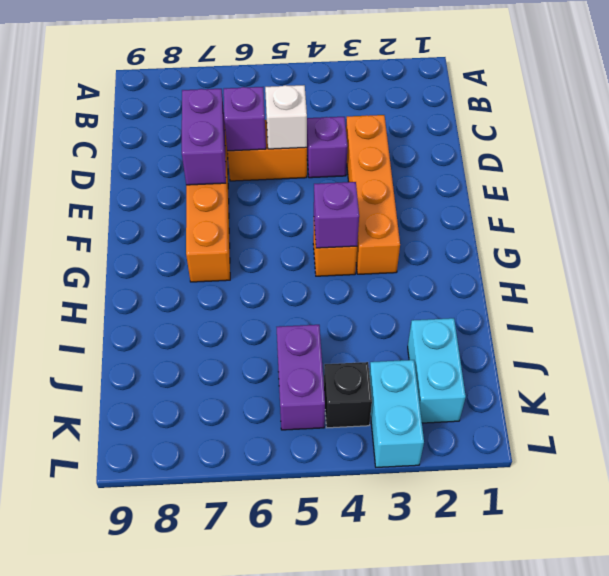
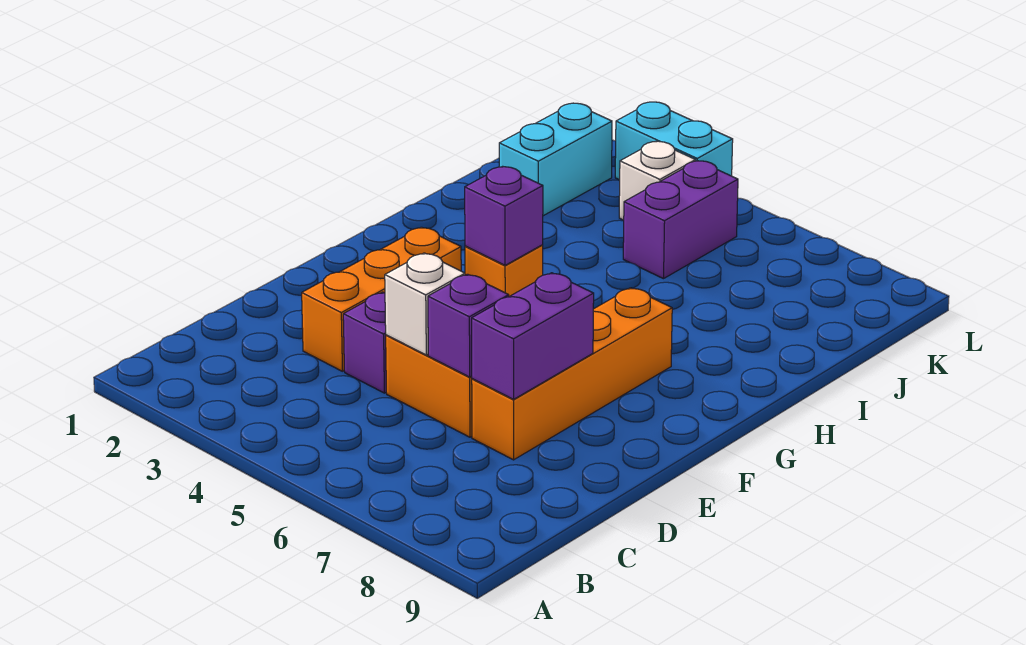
orange brick D3:G3 level 1 -> orange brick D3:F3 level 1
cyan brick K3:L3 level 1 -> cyan brick L3:L4 level 1
black brick K4 level 1 -> white brick K4 level 1

